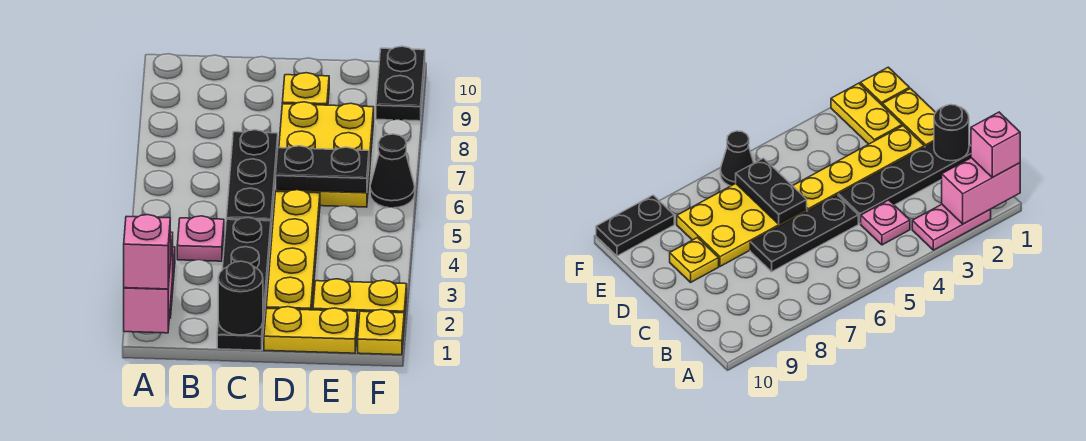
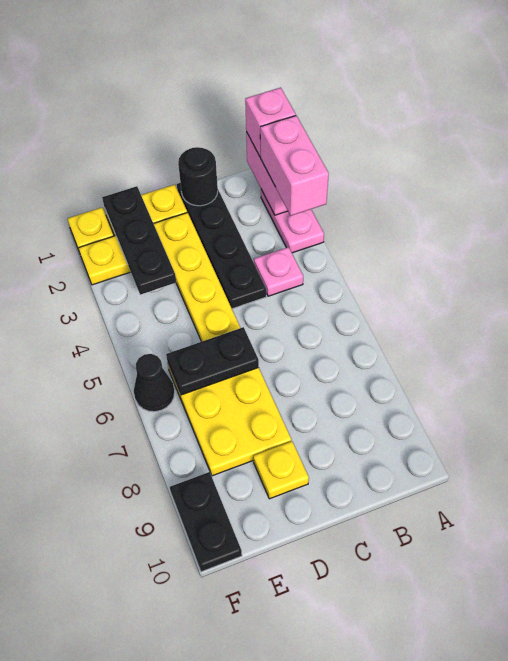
none -> pink brick A2:A3 level 3
black plate C5:C7 level 1 -> black plate E1:E3 level 2

